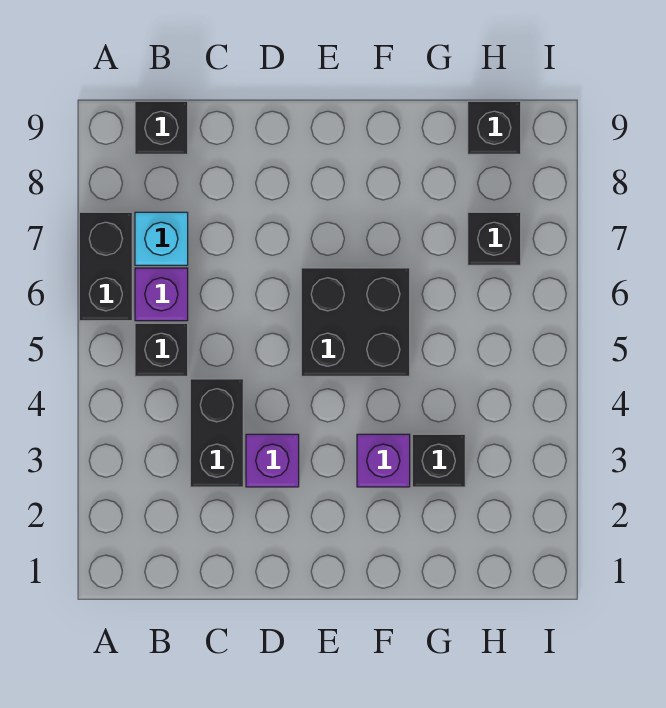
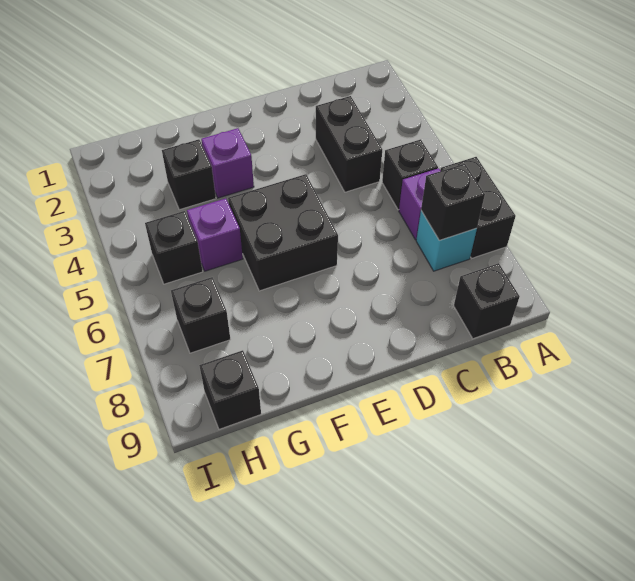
none -> black brick B7 level 2
purple brick D3 level 1 -> purple brick G5 level 1
none -> black brick H5 level 1

